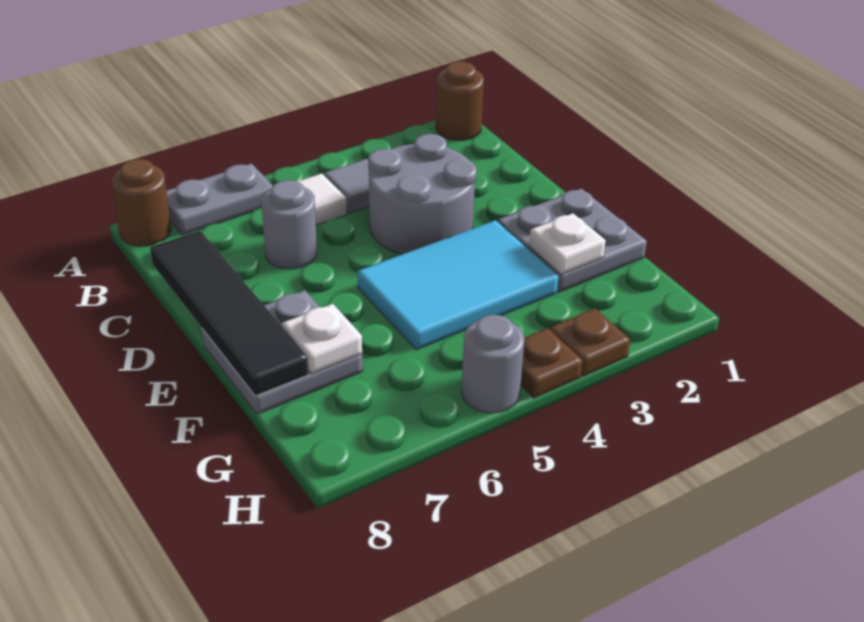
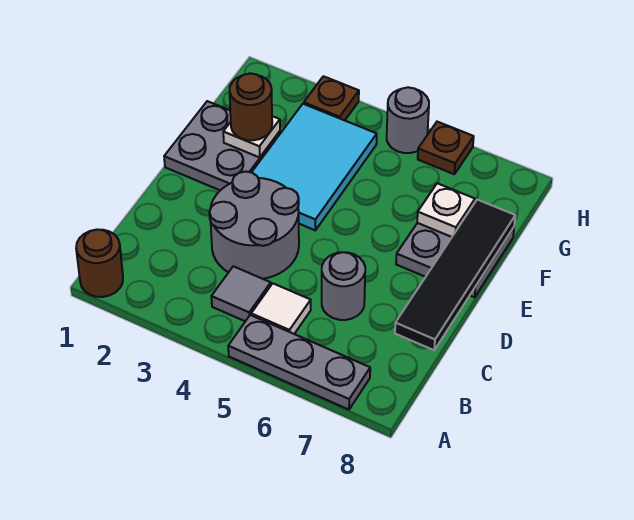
grey plate A6:A7 level 1 -> grey plate A5:A7 level 1
brown round brick A8 level 1 -> brown round brick F2 level 3
cyan tile E3:F5 level 1 -> cyan tile E3:G4 level 1
brown plate H4 level 1 -> brown plate H6 level 1

